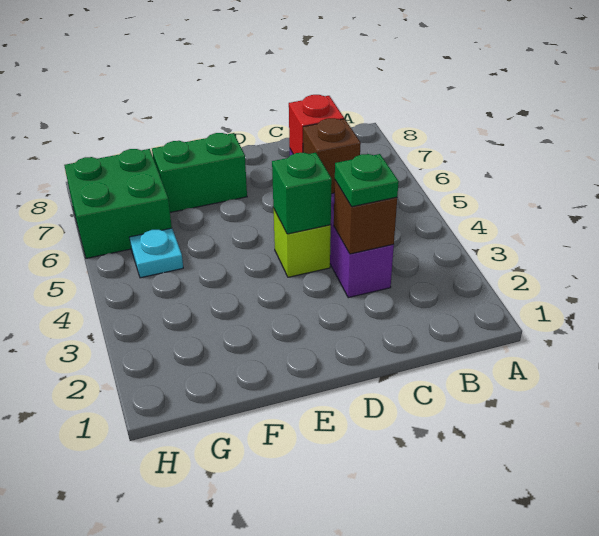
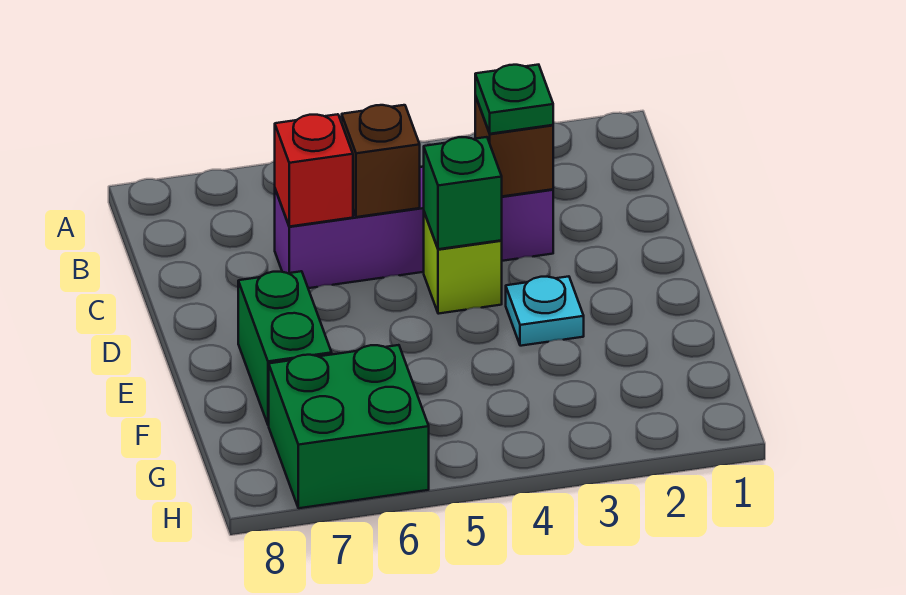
cyan plate G5 level 1 -> cyan plate E3 level 1

